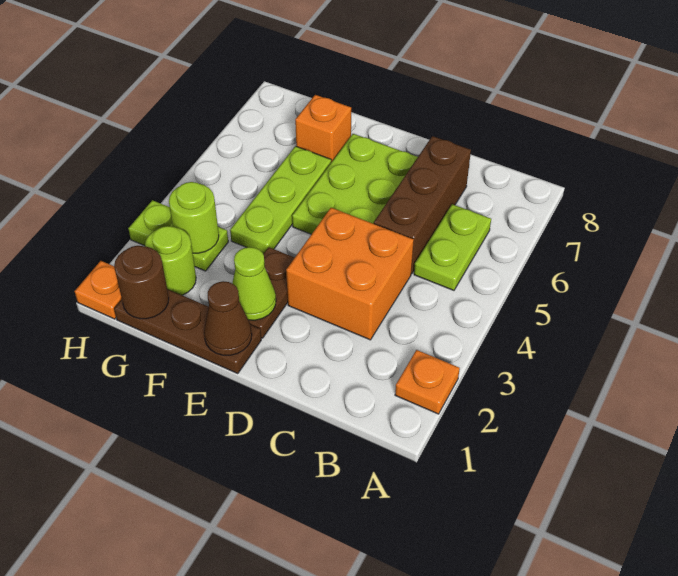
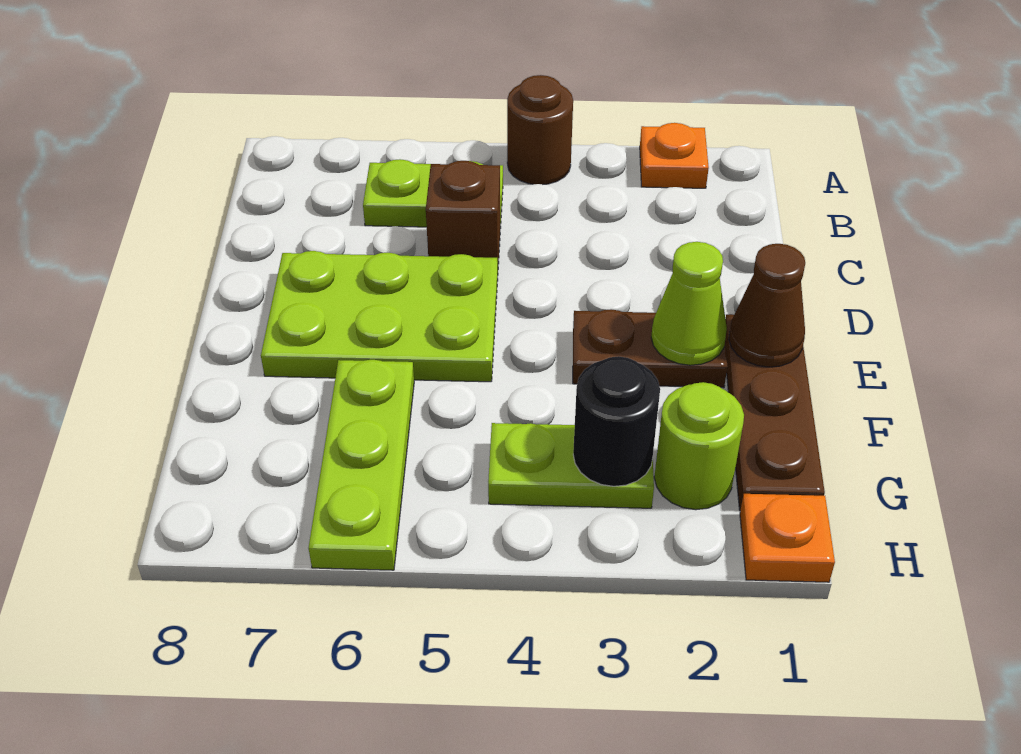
orange brick C3:D4 level 1 -> none
brown brick C5:C7 level 1 -> brown brick C5 level 1
lime plate F4:F6 level 1 -> lime plate F6:H6 level 1
orange brick F7 level 1 -> none
brown round brick G1 level 2 -> brown round brick A4 level 1
lime plate G3:H3 level 1 -> lime plate G3:G4 level 1
lime round brick G3 level 2 -> black round brick G3 level 2

